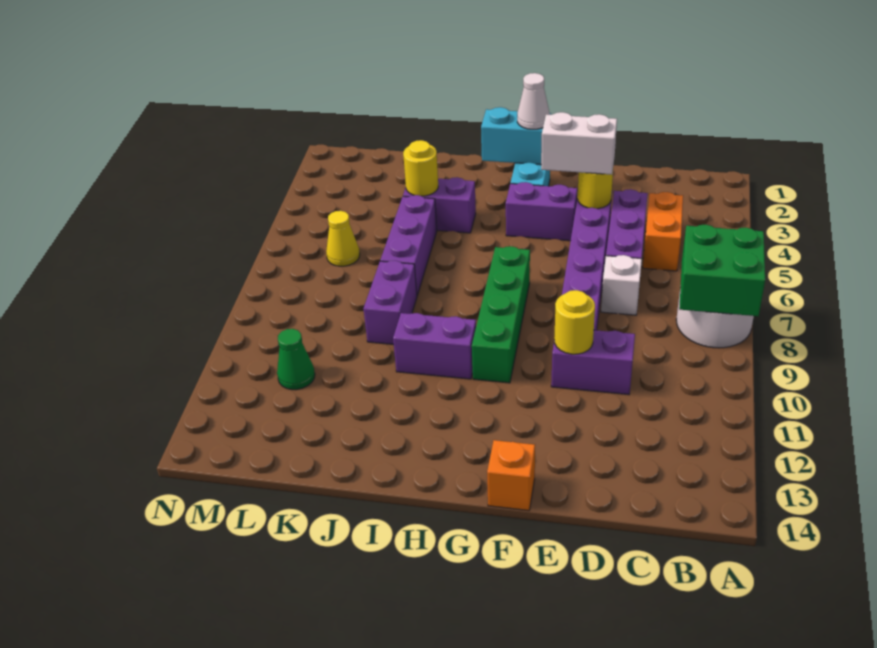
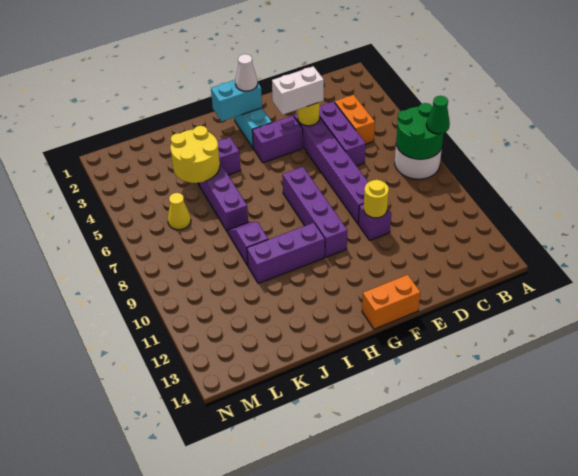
green brick A7:B8 level 2 -> green round brick A7:B8 level 2
white brick D7 level 1 -> none
purple brick D10:E10 level 1 -> purple brick E10 level 1
orange brick F14 level 1 -> orange brick F14:G14 level 1
green brick G7:G10 level 1 -> purple brick G7:G10 level 1
purple brick H10:I10 level 1 -> purple brick H10:J10 level 1
yellow round brick J4 level 2 -> yellow round brick J4:K5 level 2
purple brick J8:J9 level 1 -> purple slope J8:J9 level 1 top 9
green cone L11 level 1 -> green cone A8 level 3

